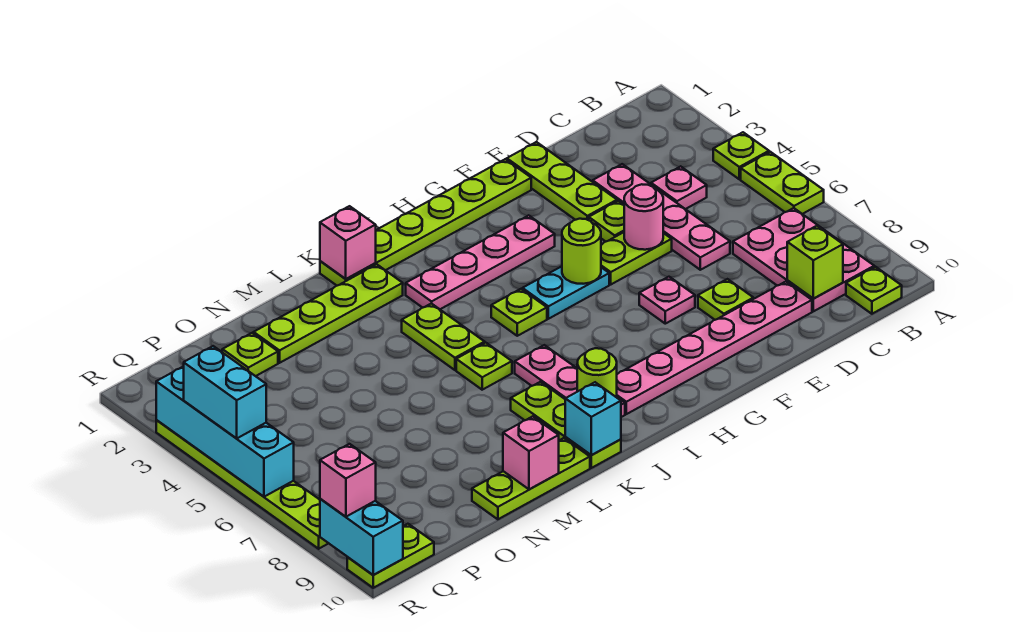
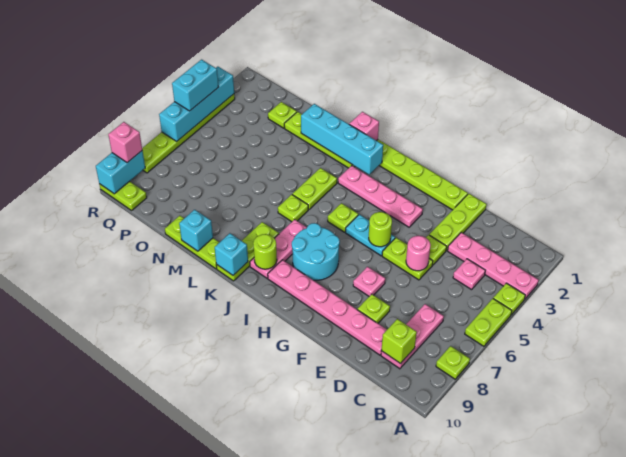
pink plate B7:C9 level 1 -> pink plate C7:C9 level 1
lime plate B10 level 1 -> lime plate A8 level 1
pink plate D3:D6 level 1 -> pink plate A3:D3 level 1
none -> cyan round brick H7:I8 level 1
none -> cyan brick J2:M2 level 2
pink brick M10 level 2 -> cyan brick M10 level 2

